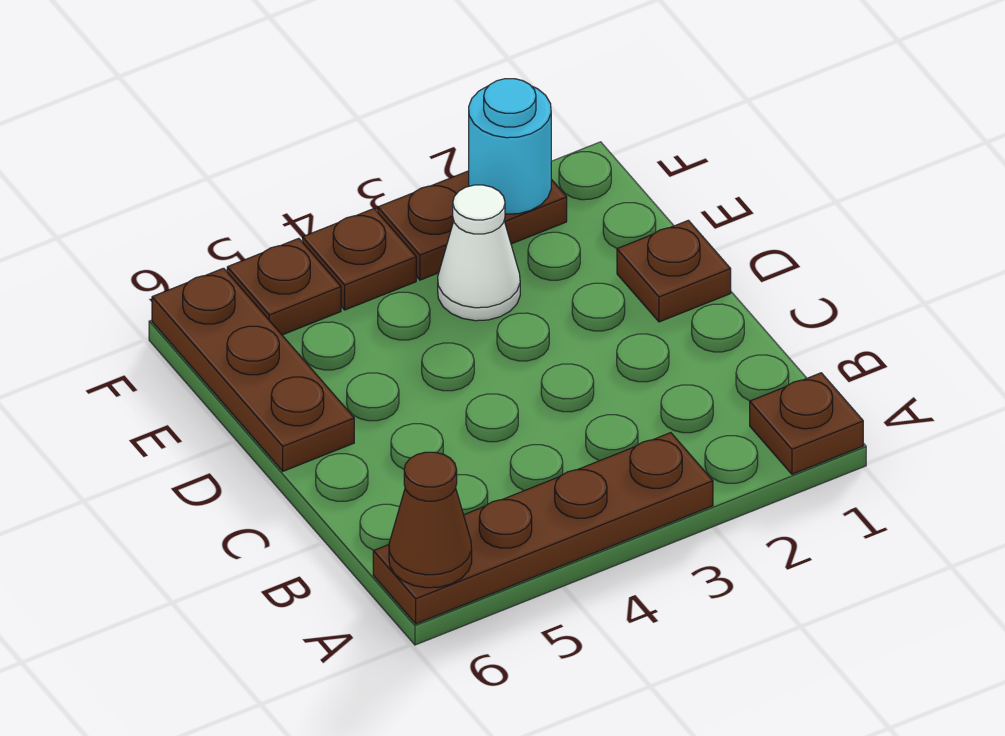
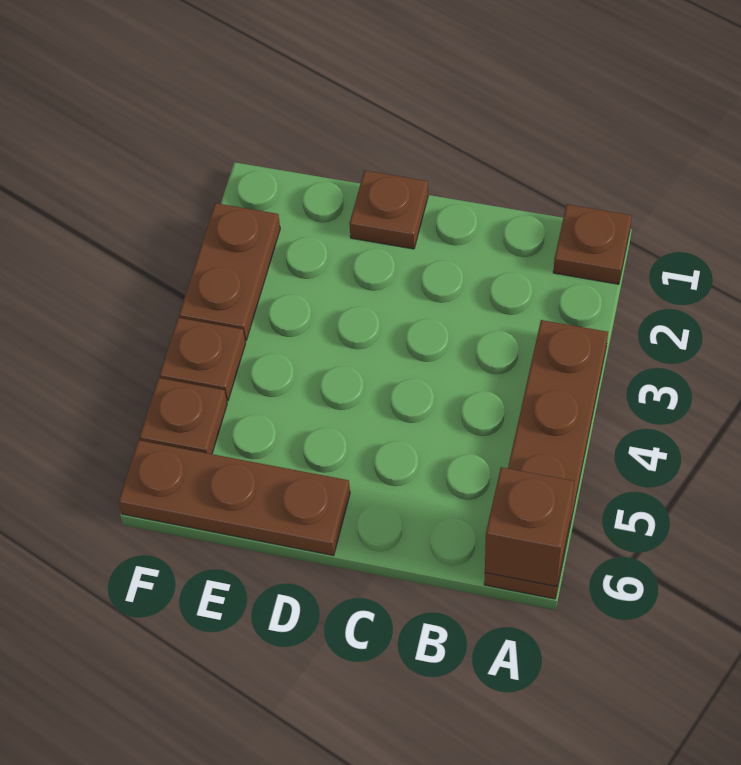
brown cone A6 level 2 -> brown brick A6 level 2
white cone E3 level 1 -> none
cyan round brick F2 level 2 -> none

